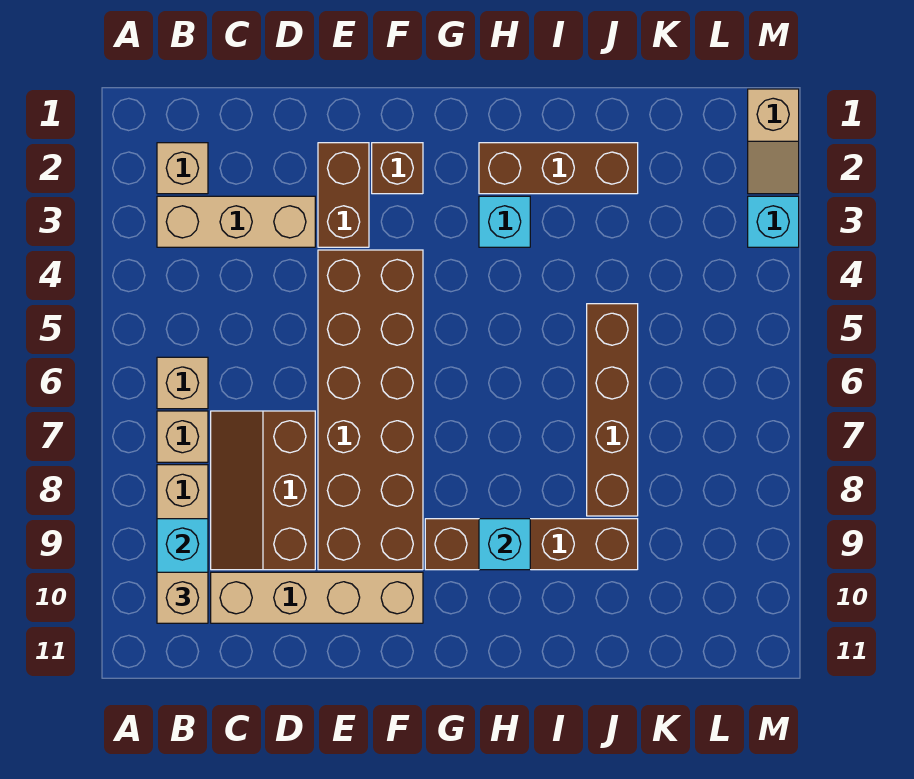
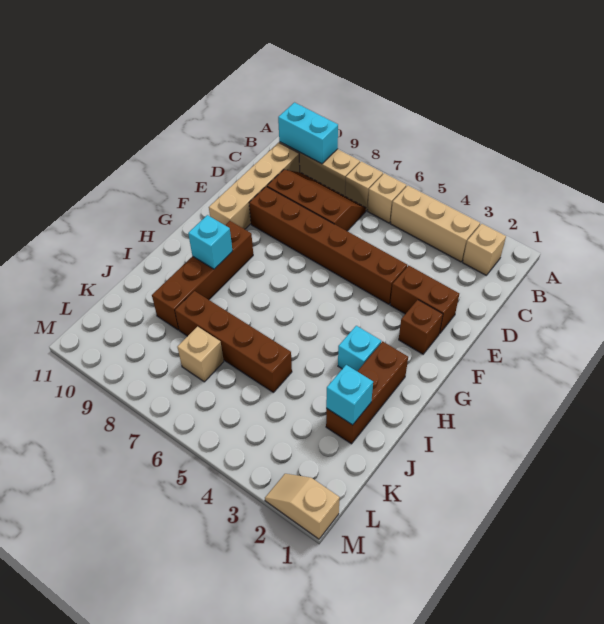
tan brick B3:D3 level 1 -> tan brick B3:B5 level 1
tan brick B10 level 3 -> tan brick K7 level 1
brown brick E4:F9 level 1 -> brown brick E4:E9 level 1
cyan brick M3 level 1 -> cyan brick J2 level 2

